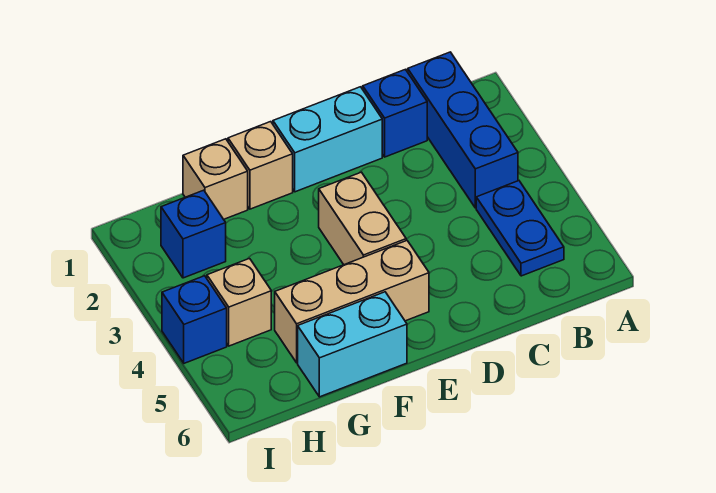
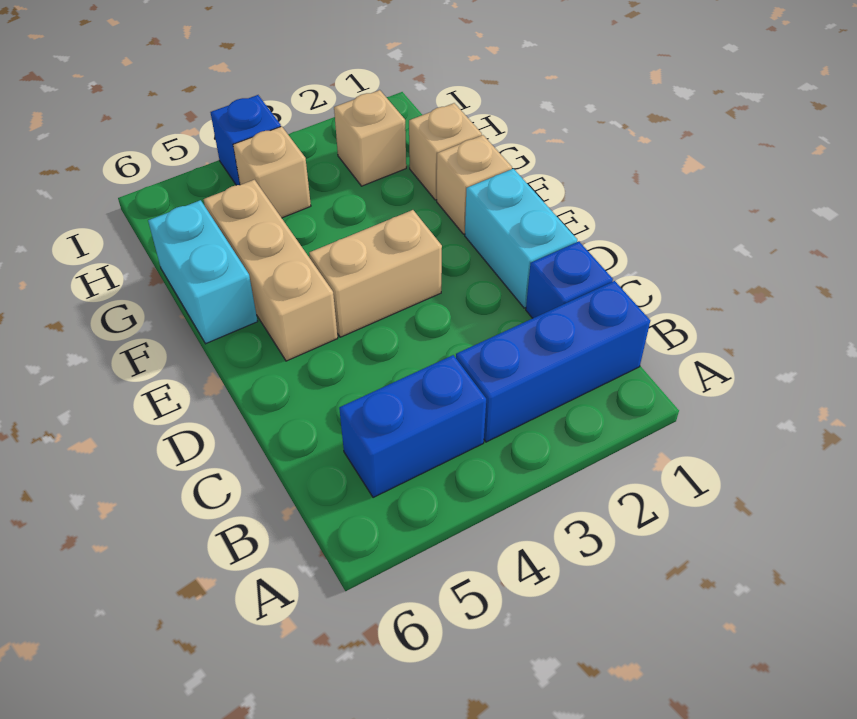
blue plate B4:B5 level 1 -> blue brick B4:B5 level 1
blue brick H2 level 1 -> tan brick H2 level 1

